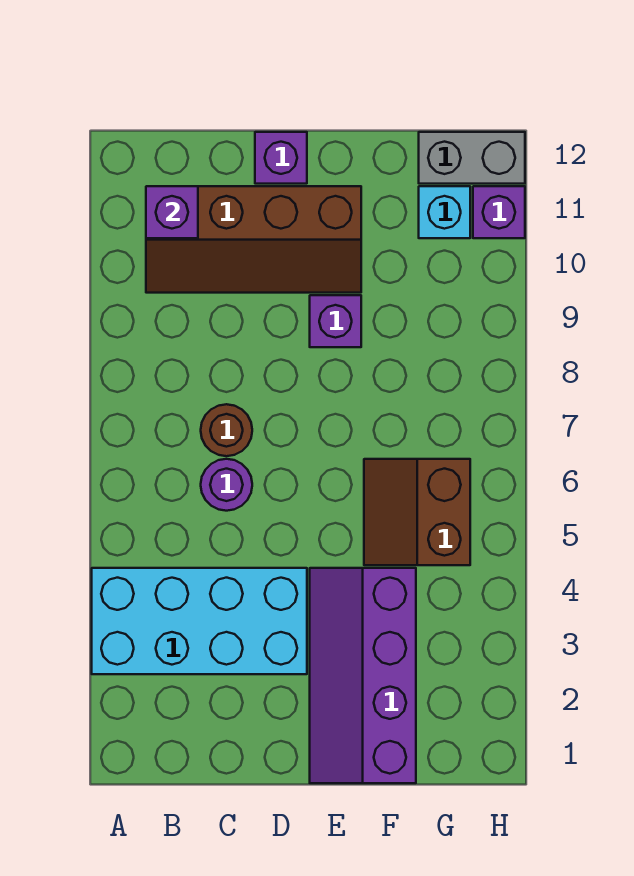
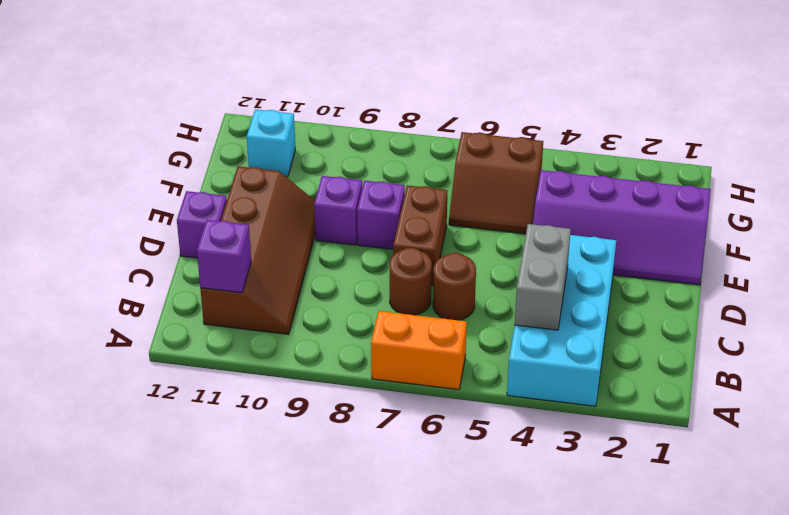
none -> orange brick A6:A7 level 1
purple round brick C6 level 1 -> brown round brick C6 level 1
none -> brown brick D7:E7 level 1
grey brick G12:H12 level 1 -> grey brick B4:C4 level 2
purple brick H11 level 1 -> purple brick E8 level 1

